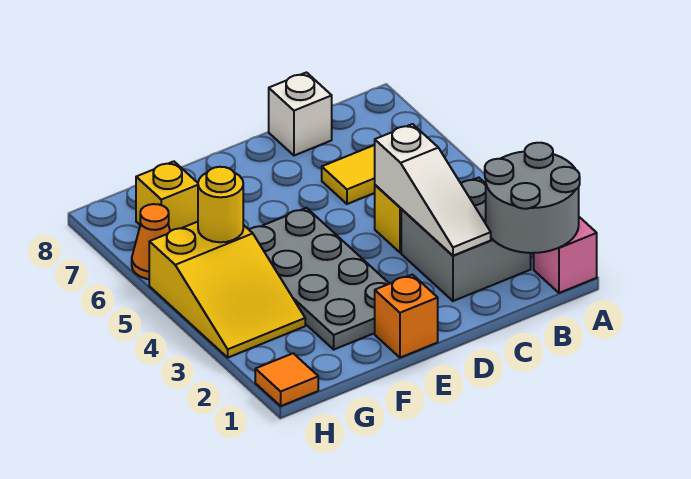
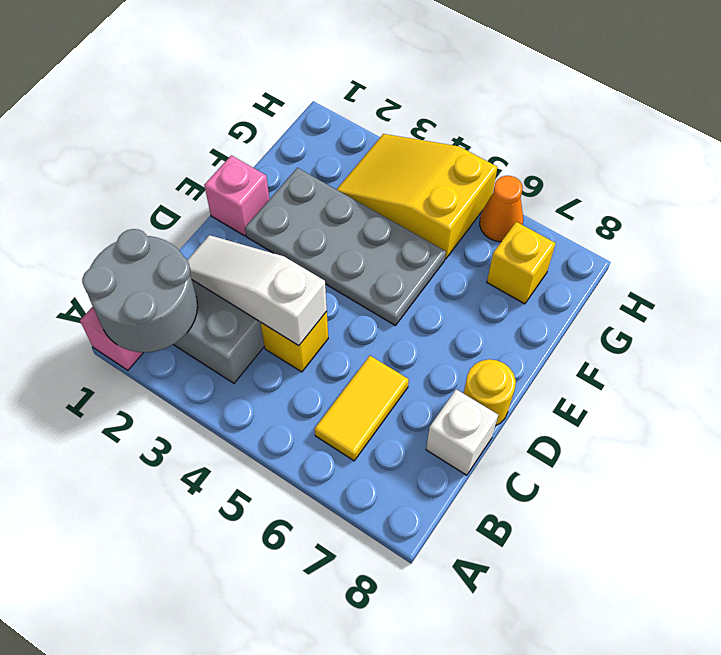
orange brick E1 level 1 -> pink brick E1 level 1
yellow round brick G5 level 2 -> yellow round brick D8 level 1
orange tile H1 level 1 -> none

